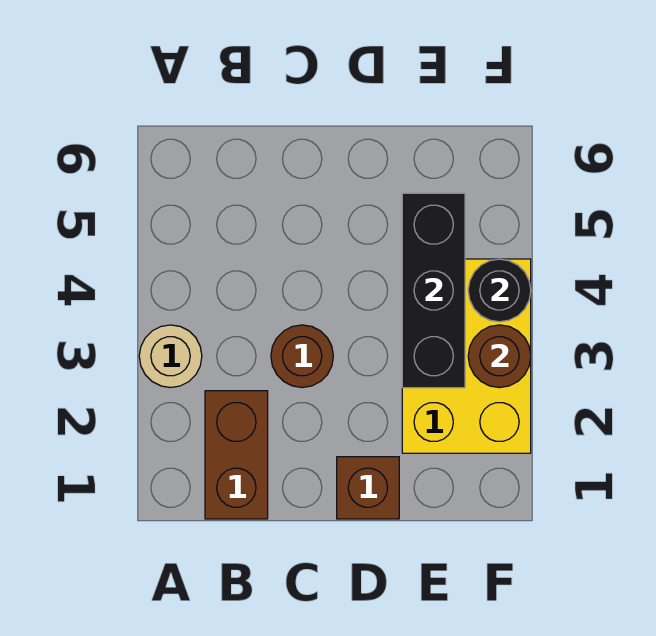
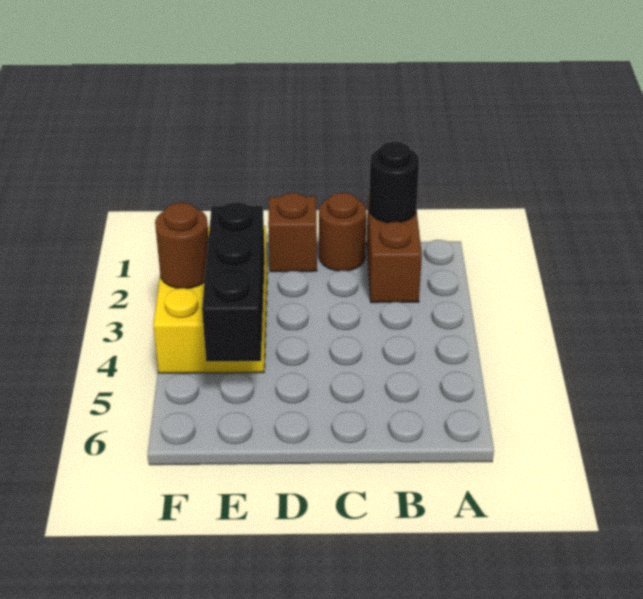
tan round brick A3 level 1 -> none
brown round brick C3 level 1 -> brown round brick C1 level 1
black round brick F4 level 2 -> black round brick B1 level 2

